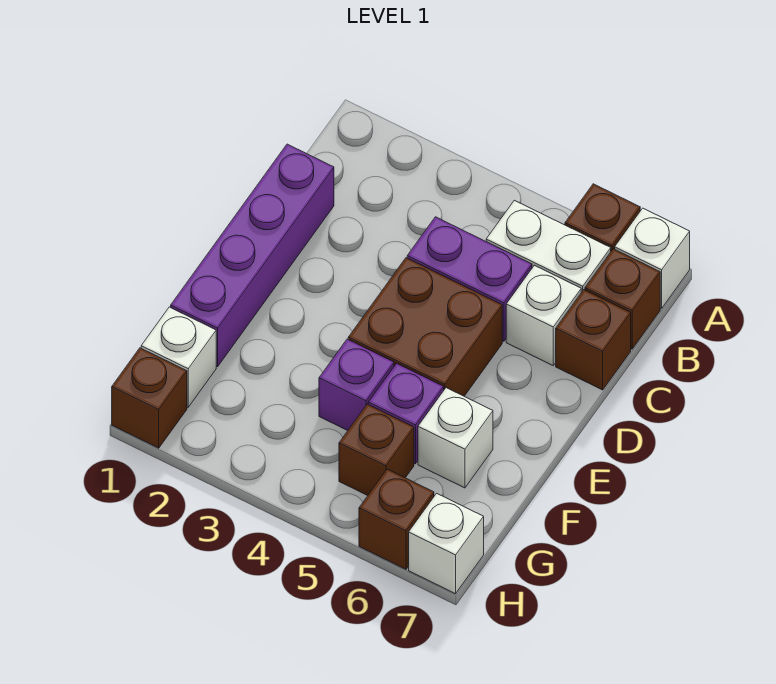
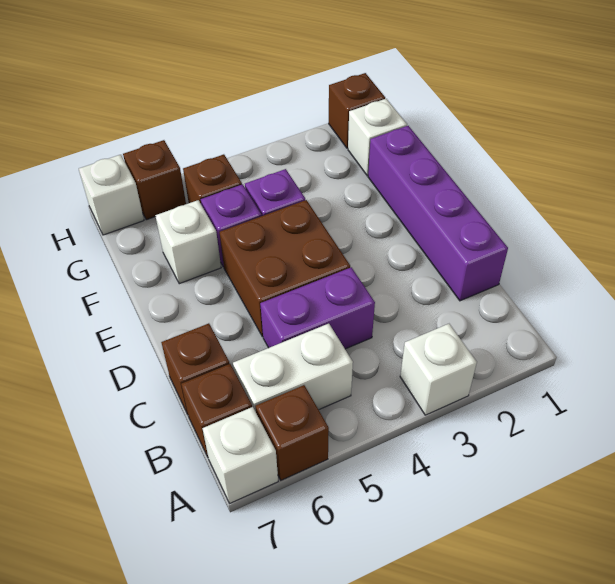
white brick C6 level 1 -> white brick A3 level 1

